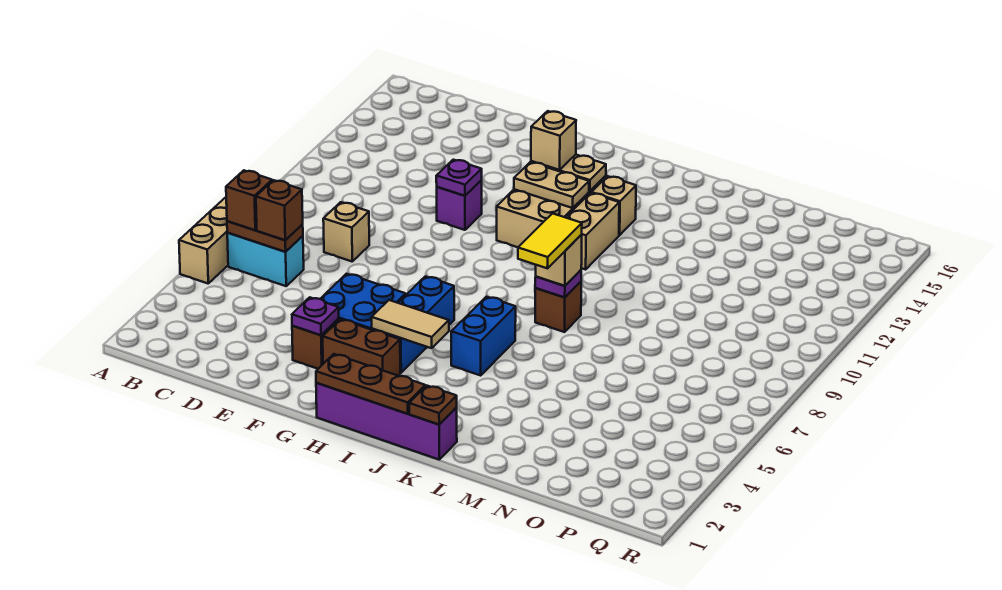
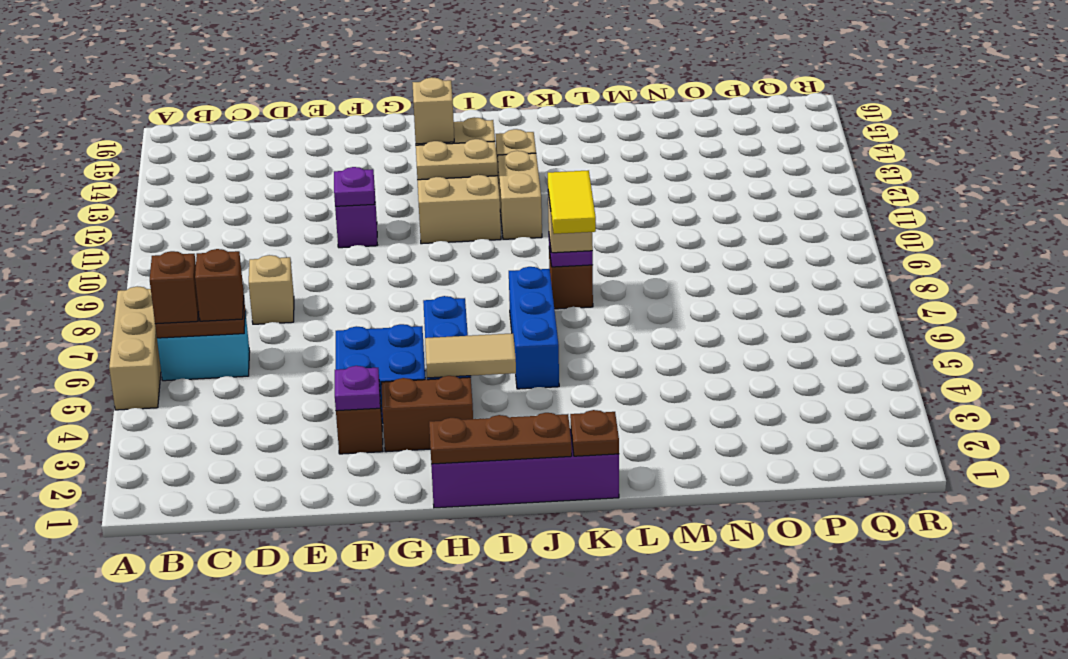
blue brick J5:J6 level 1 -> blue brick J5:J7 level 1

